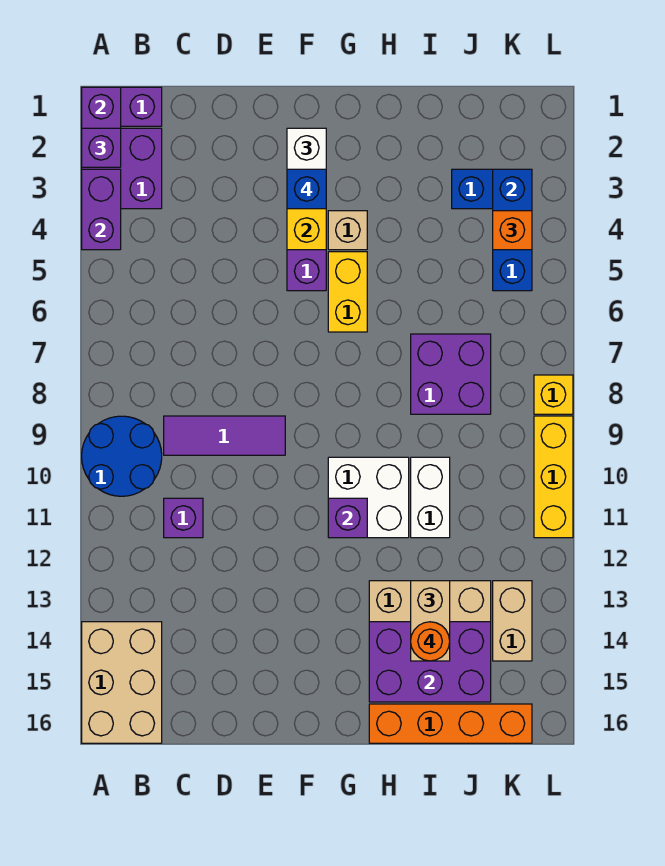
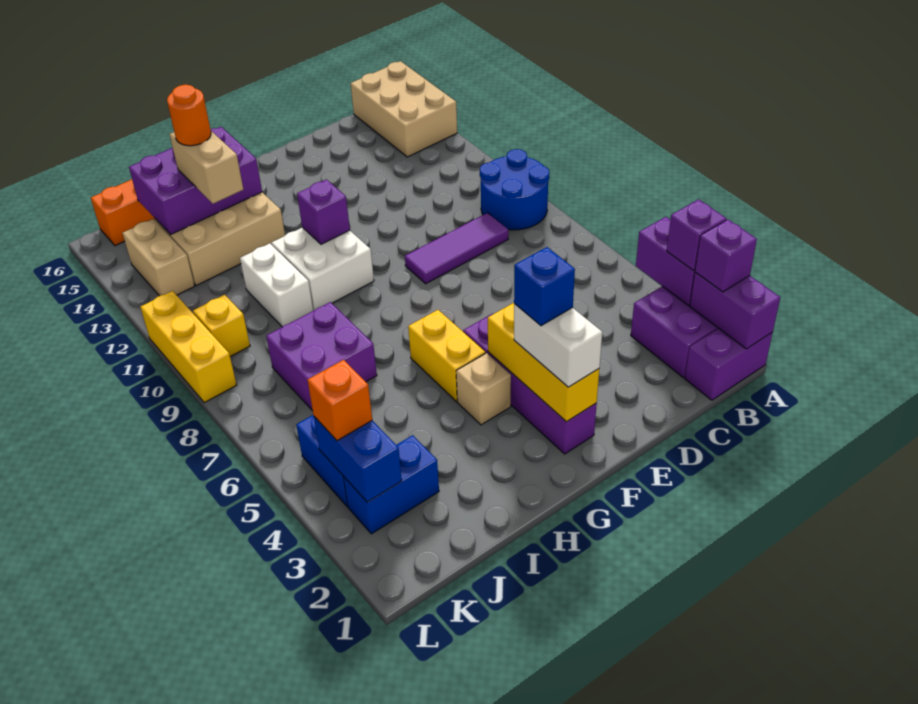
purple brick C11 level 1 -> purple brick A3 level 3
yellow brick L8 level 1 -> yellow brick K10 level 1

